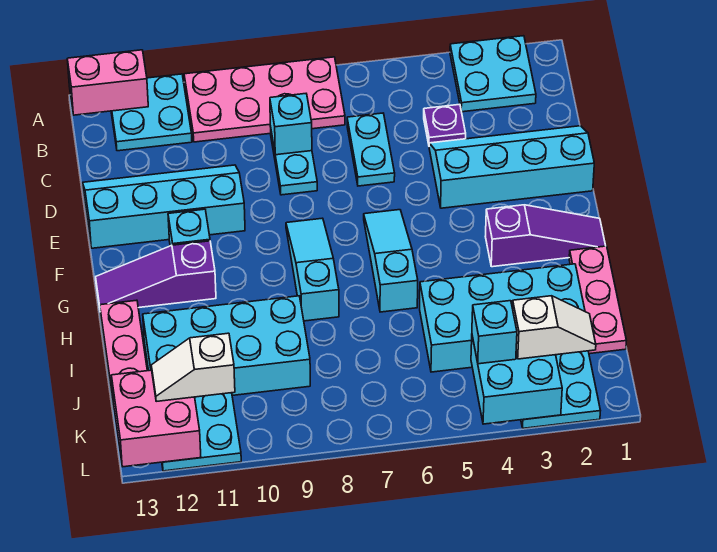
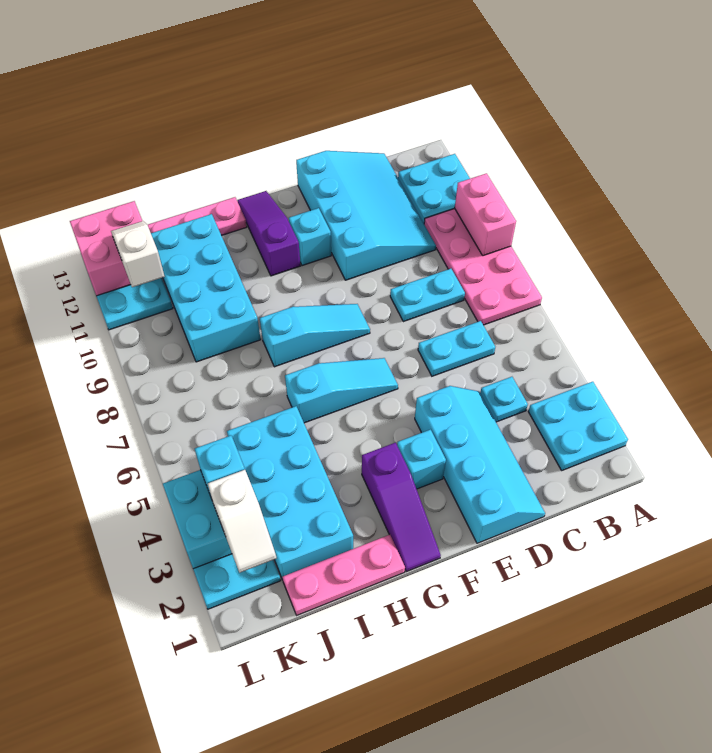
pink brick A12:A13 level 2 -> pink brick A9:A10 level 2
purple plate C4 level 1 -> cyan plate C4 level 1
cyan brick C8 level 2 -> cyan brick F3 level 1
cyan slope D10:E13 level 1 top E -> cyan slope C10:E13 level 1 top E

